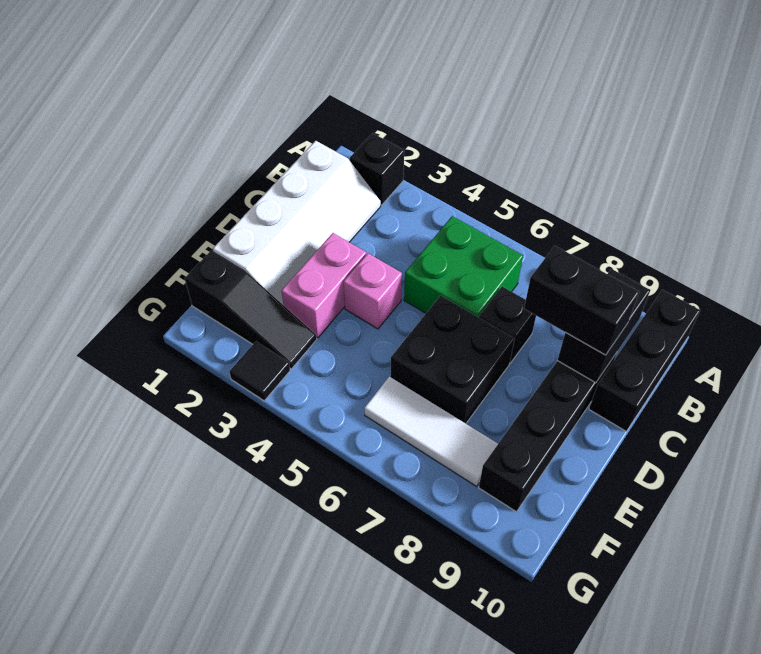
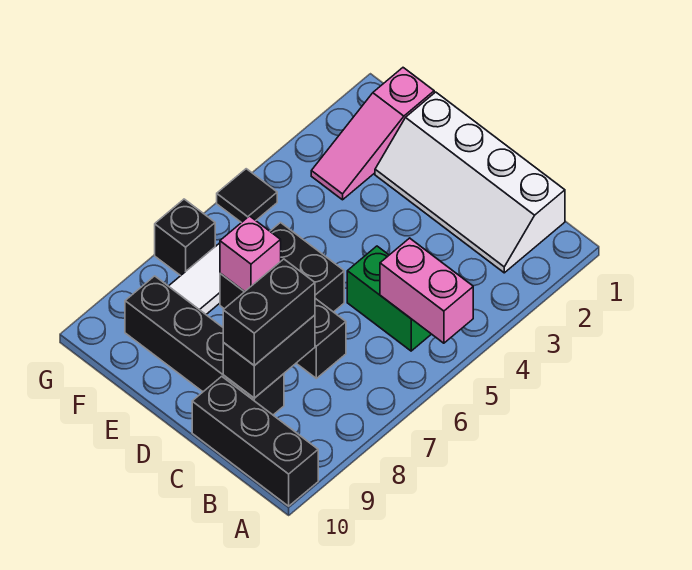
black brick A2 level 1 -> black brick G7 level 1
green brick B5:C6 level 1 -> green brick B5:C5 level 1
black brick B9:C9 level 2 -> black brick C8:C9 level 2
pink brick D3:E3 level 1 -> pink brick A5:B5 level 2
pink brick D4 level 1 -> pink brick E7 level 2
black slope F1:F3 level 1 top 1 -> pink slope F1:F3 level 1 top 1
black tile G3 level 1 -> black tile G5 level 1

